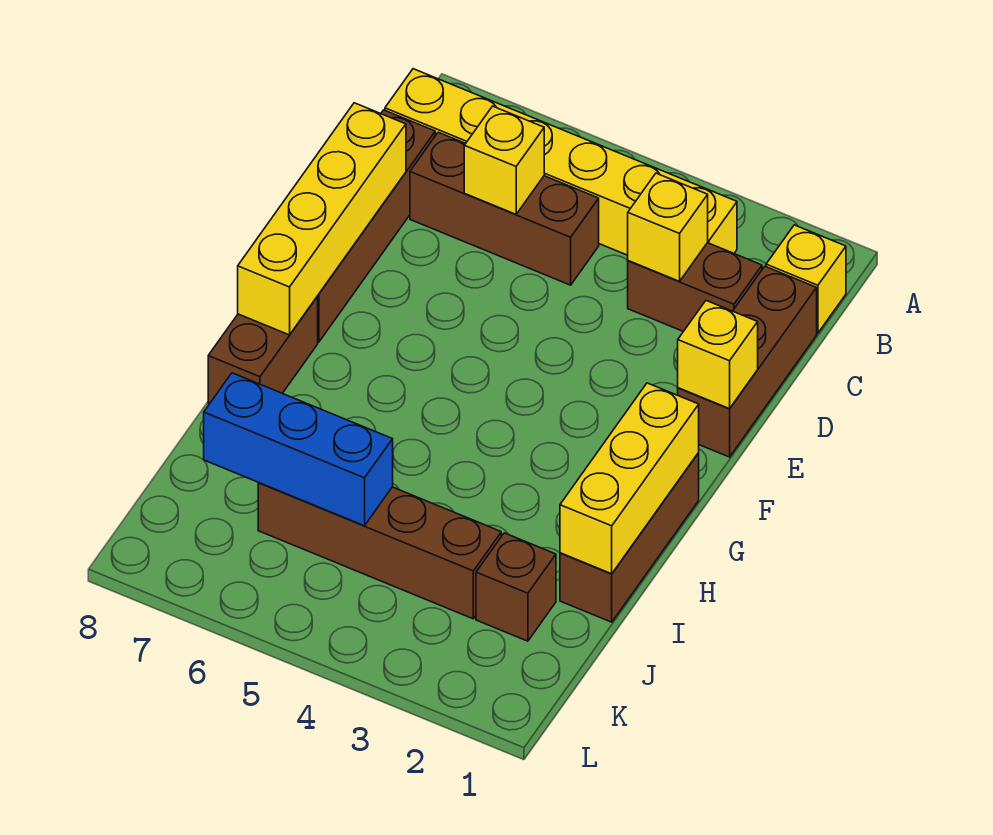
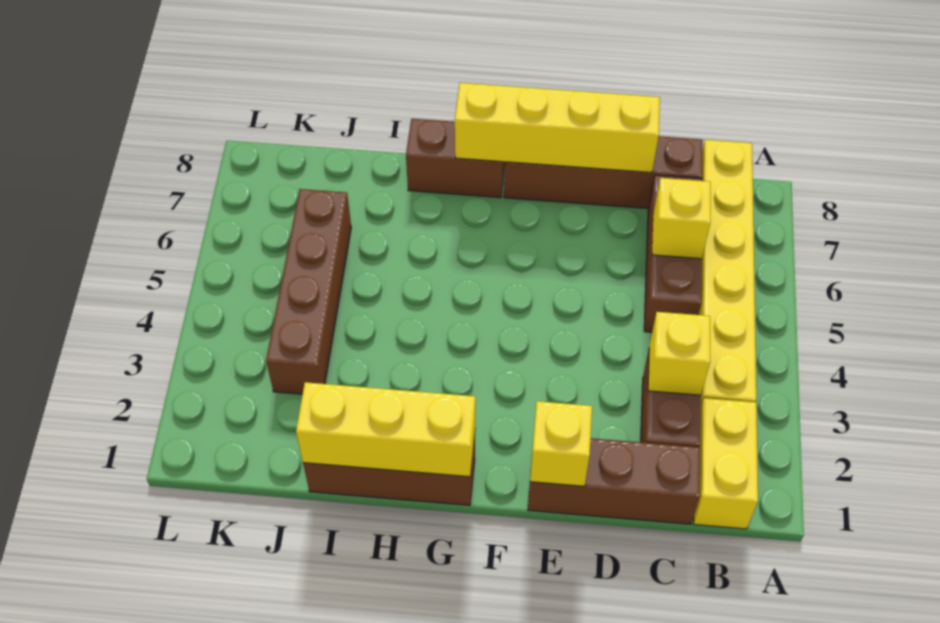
yellow brick B1 level 1 -> yellow brick B1:B2 level 1
brown brick J2 level 1 -> none
blue brick J5:J7 level 2 -> none

